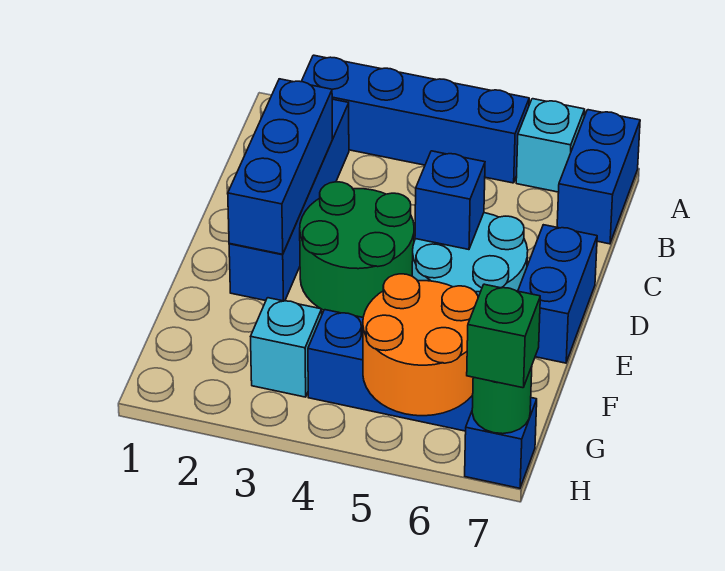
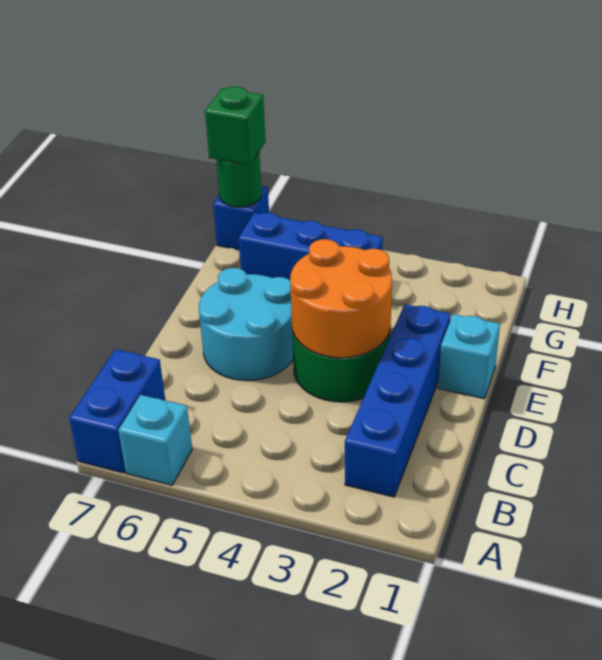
blue brick A2:A5 level 1 -> none
blue brick C2:E2 level 2 -> none
blue brick D5 level 2 -> none
blue brick D7:E7 level 1 -> none
cyan brick G3 level 1 -> cyan brick E1 level 1
orange round brick G5:H6 level 2 -> orange round brick D3:E4 level 2

